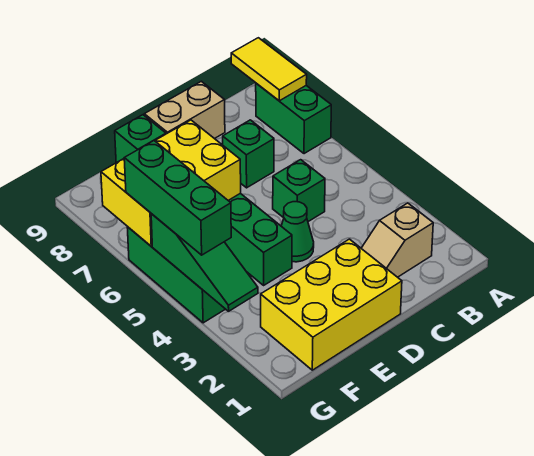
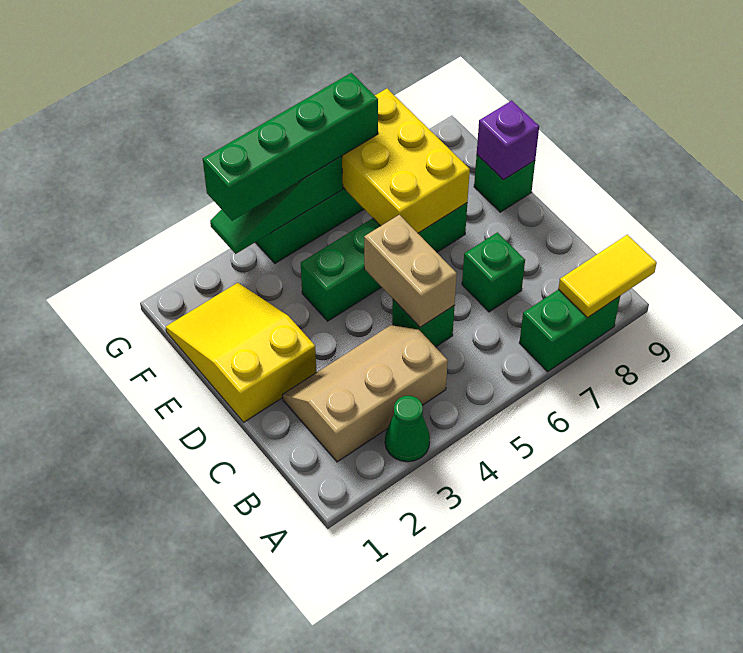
tan slope B2:C2 level 1 top B -> tan slope B2:C4 level 1 top B
tan brick C9:D9 level 1 -> tan brick C5:D5 level 2
yellow brick D1:F2 level 1 -> yellow slope D1:F2 level 1 top D
green cone D4 level 1 -> green cone A3 level 1
none -> purple brick E9 level 2
green brick G4:G6 level 3 -> green brick G3:G6 level 3

